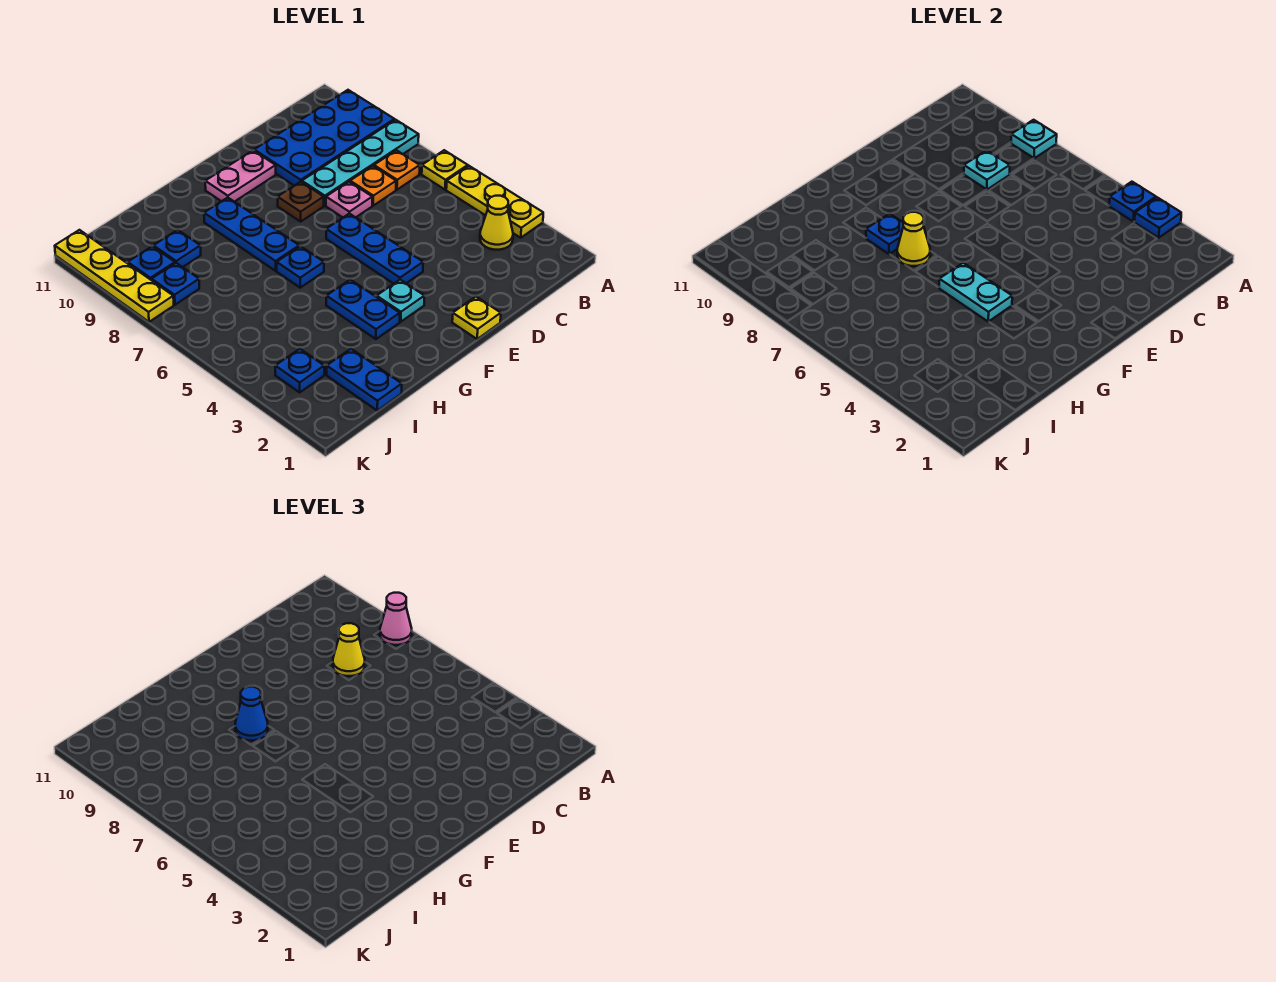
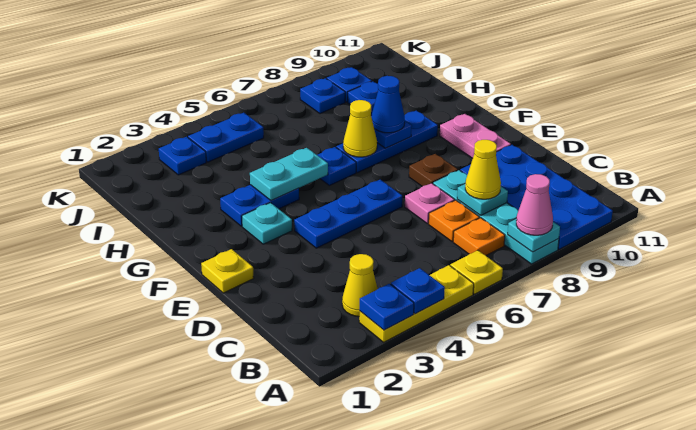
blue plate I1:I2 level 1 -> blue plate J4:J5 level 1
yellow plate K8:K11 level 1 -> none

